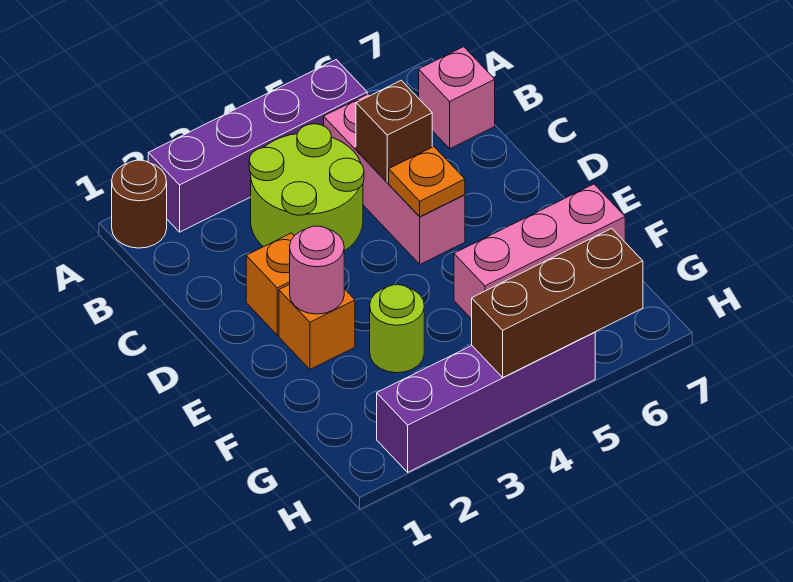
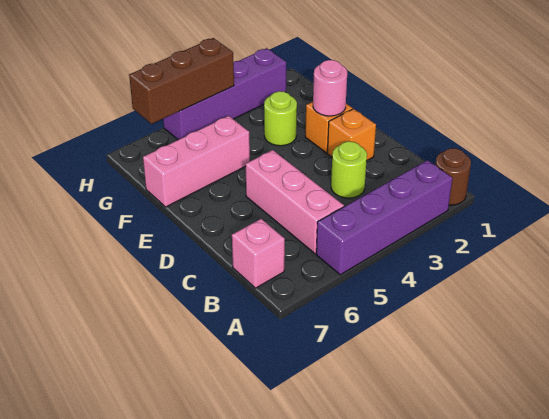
lime round brick B3:C4 level 1 -> lime round brick C3 level 1
brown brick C5 level 2 -> none
orange plate D5 level 2 -> none

